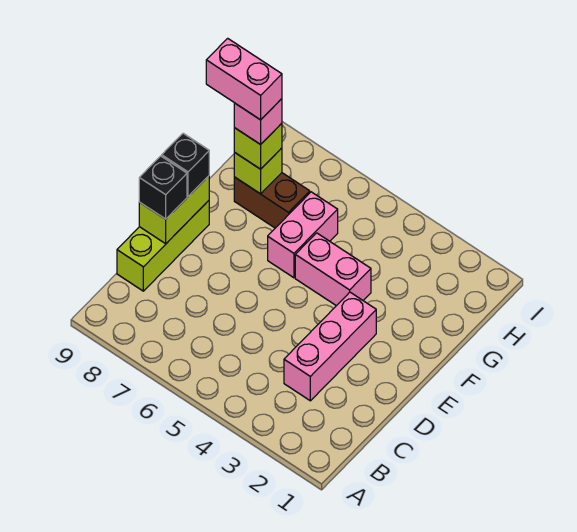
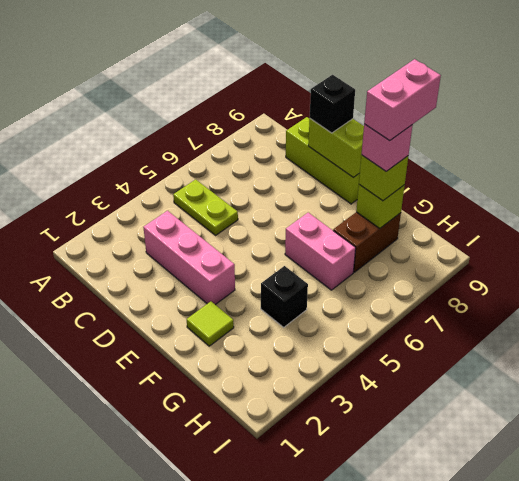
none -> lime plate B5:C5 level 1
black brick E9 level 3 -> black brick G4 level 1
none -> lime tile F2 level 1
pink brick F4:F5 level 1 -> none

